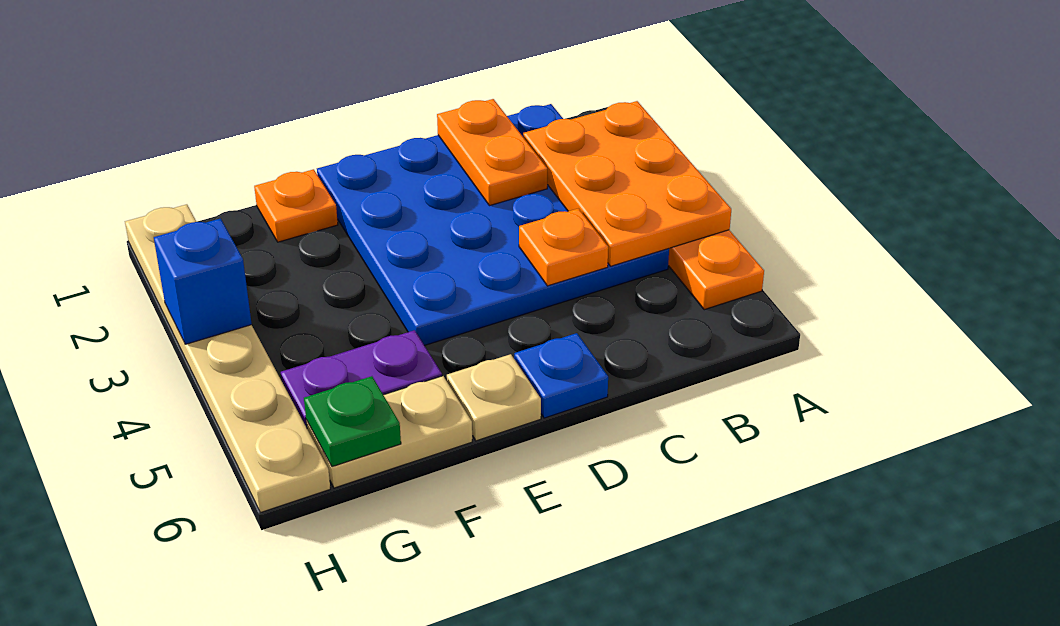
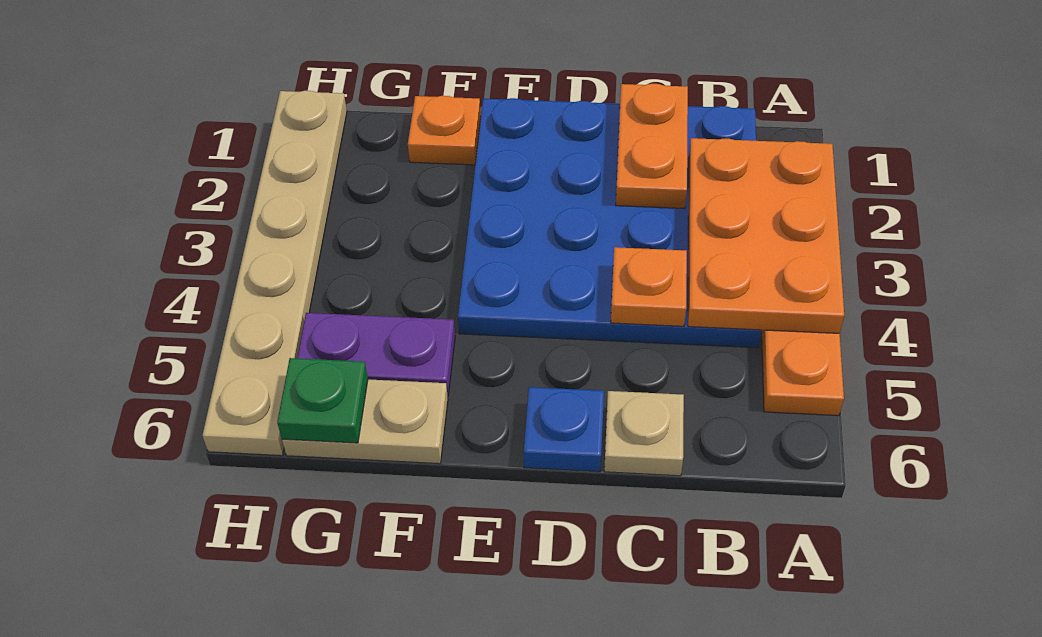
tan plate E6 level 1 -> tan plate C6 level 1
blue brick H3 level 2 -> none

